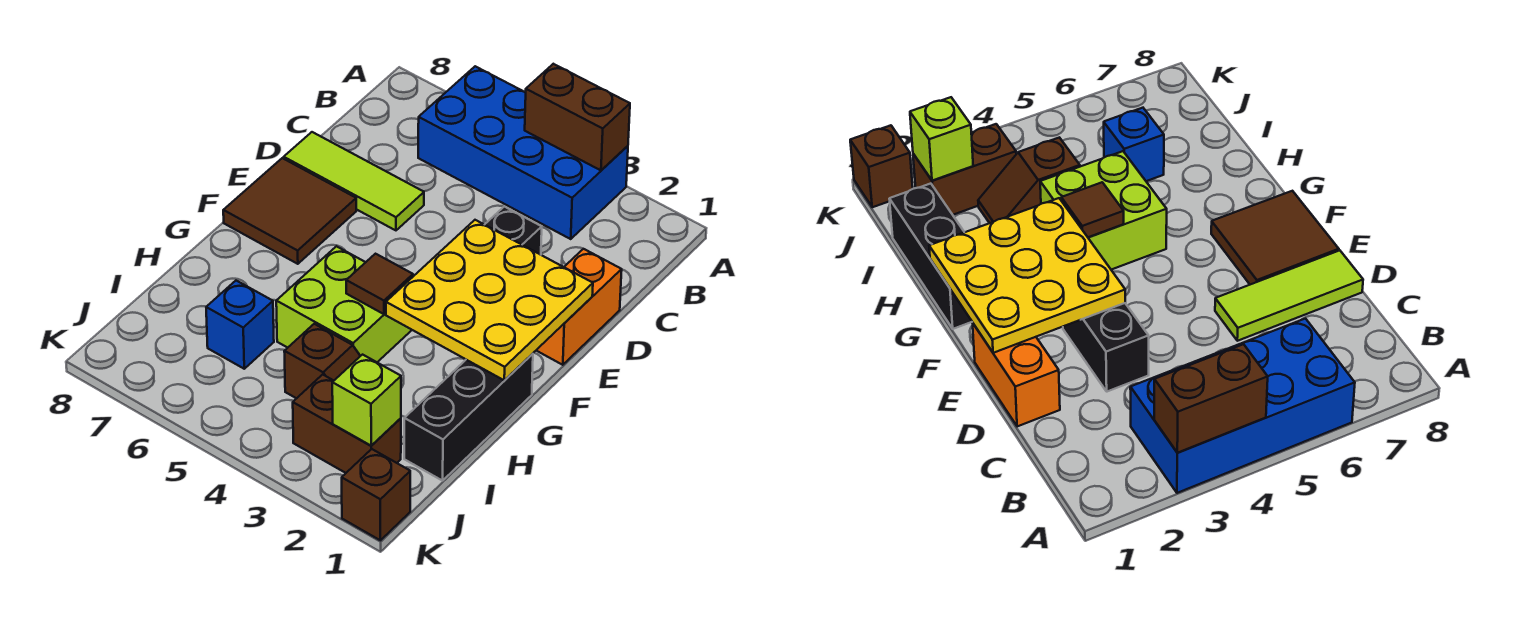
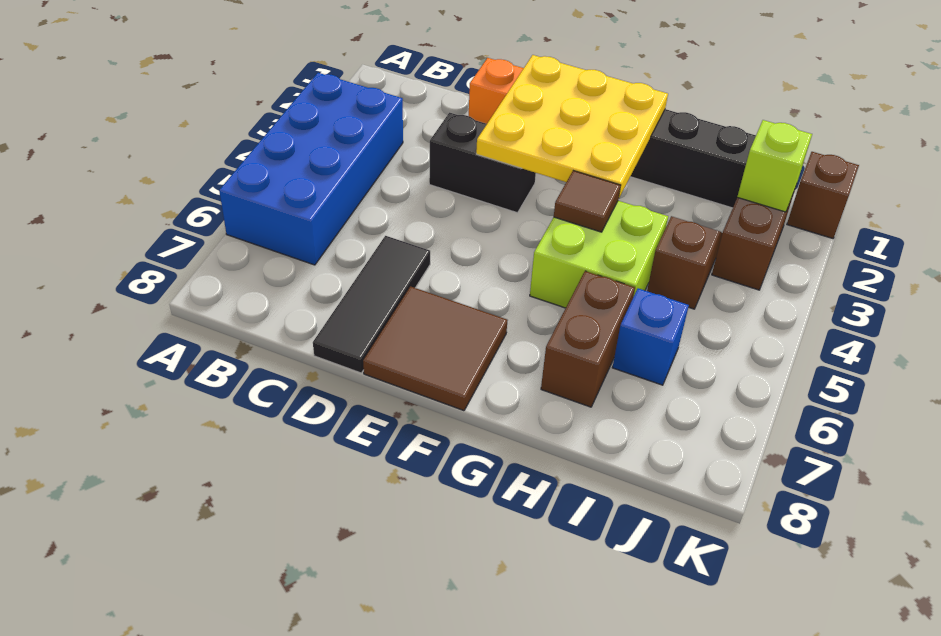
brown brick A3:A4 level 2 -> brown brick H6:H7 level 1
lime tile D6:D8 level 1 -> black tile D6:D8 level 1

